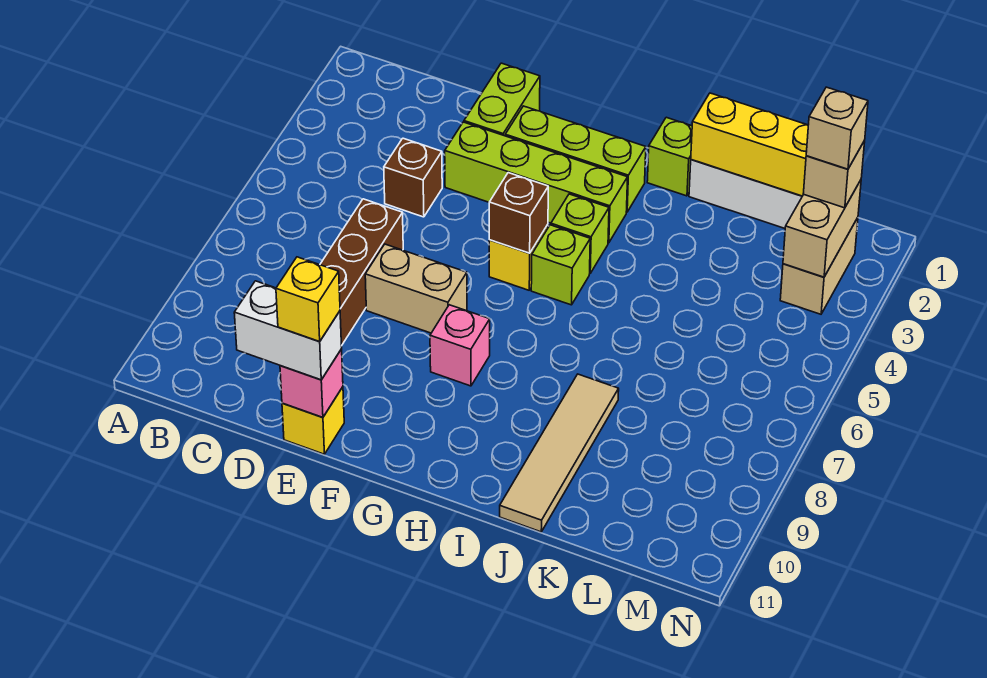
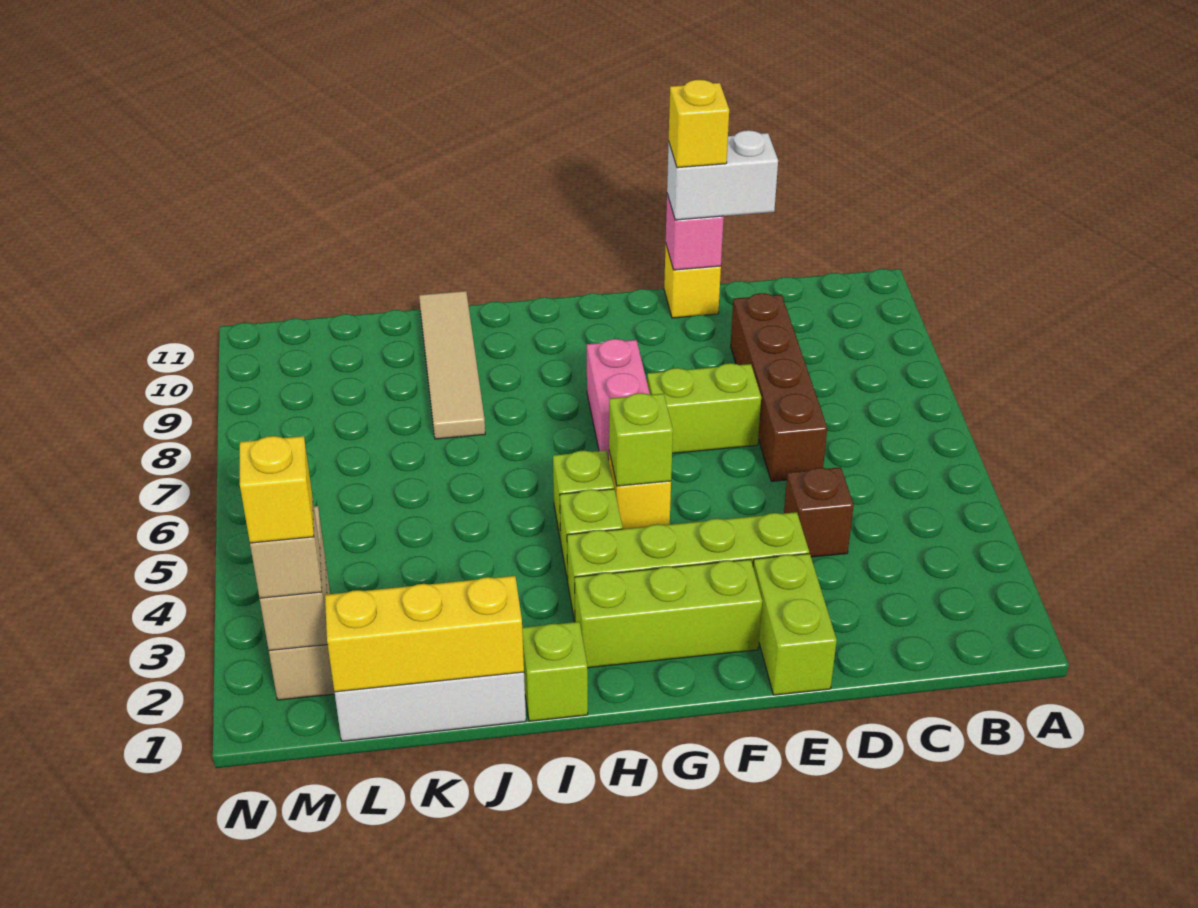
tan brick E7:F7 level 1 -> lime brick E7:F7 level 1
brown brick G5 level 2 -> lime brick G5 level 2
pink brick G8 level 1 -> pink brick G7:G8 level 1
tan brick M2 level 4 -> yellow brick M2 level 4

